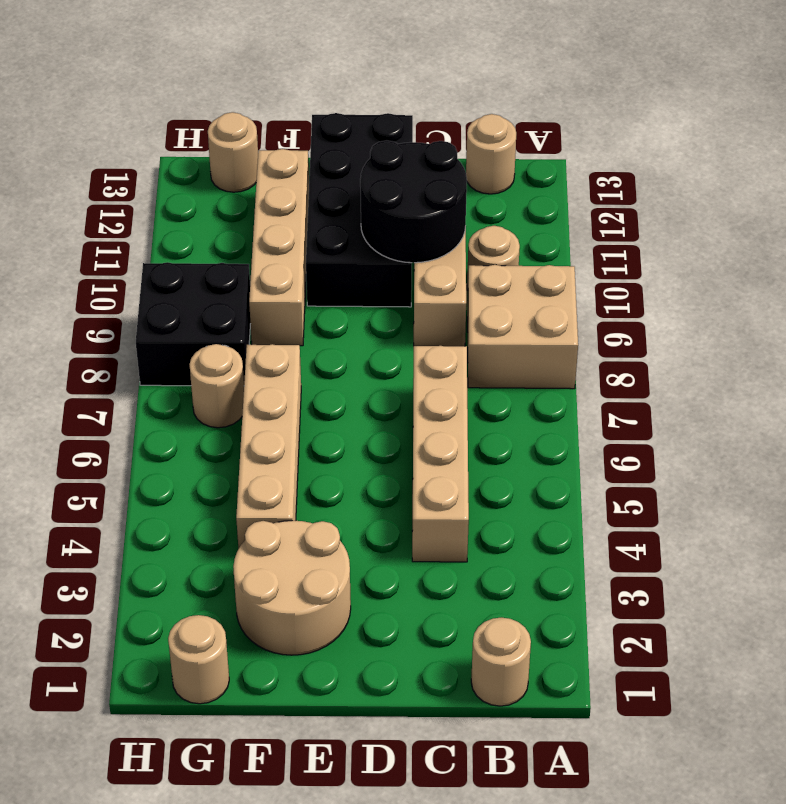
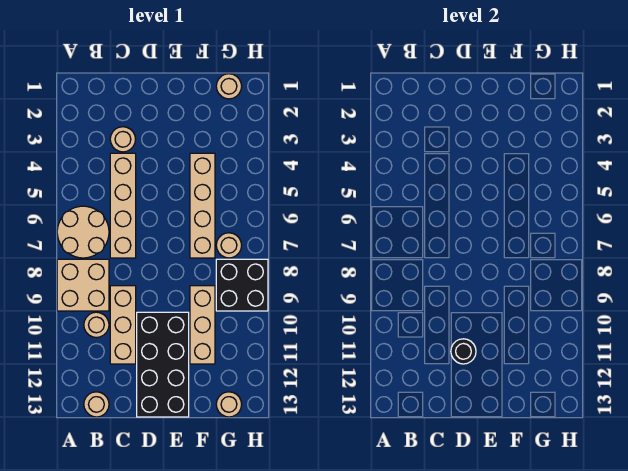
tan round brick B1 level 1 -> tan round brick C3 level 1
black round brick C10:D11 level 2 -> black round brick D11 level 2
tan round brick E2:F3 level 1 -> tan round brick A6:B7 level 1
tan brick F9:F12 level 1 -> tan brick F9:F11 level 1

